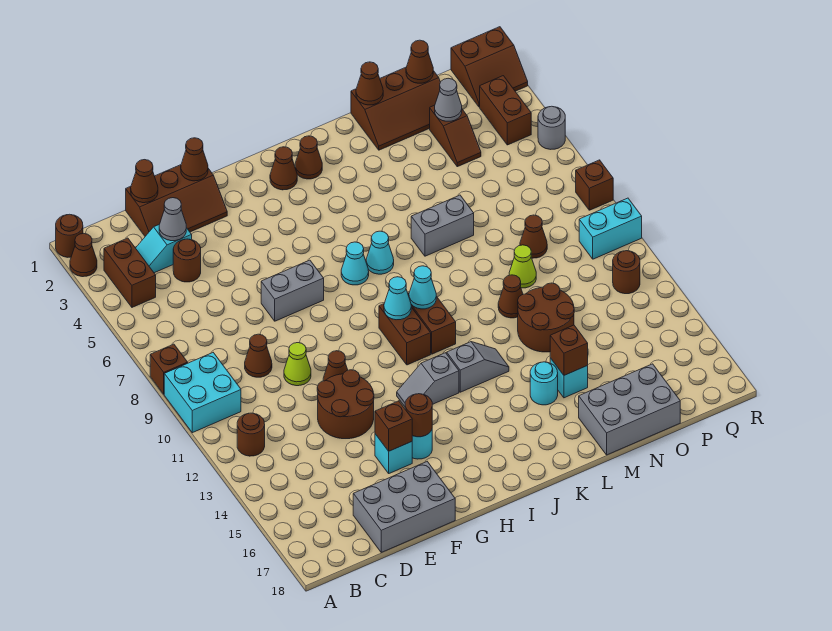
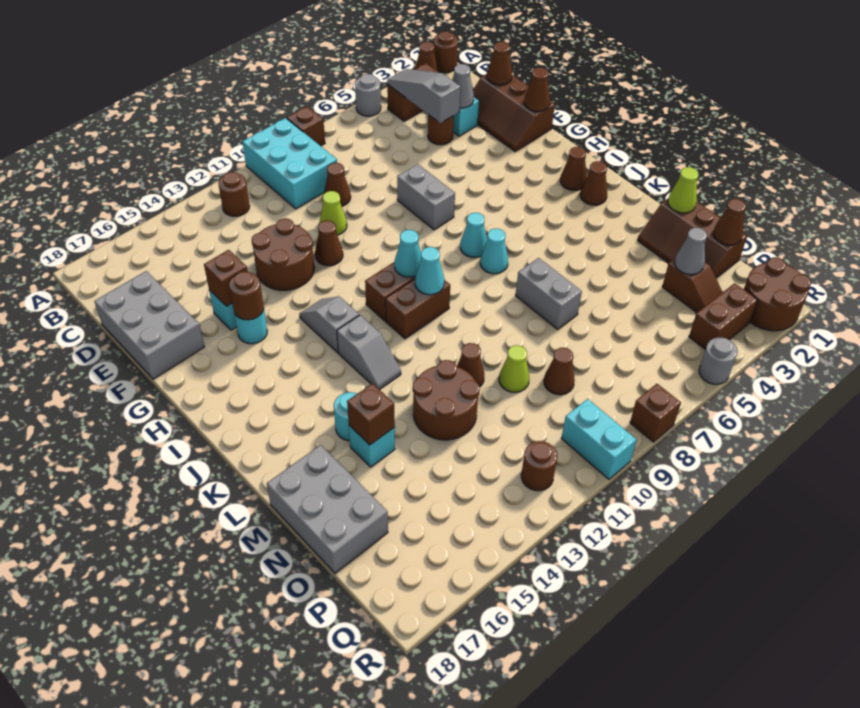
none -> grey round brick A5 level 1
cyan brick A9:B10 level 1 -> cyan brick A9:C10 level 1
none -> grey slope B4:D4 level 2 top D
brown cone M1 level 2 -> lime cone M1 level 2
brown slope O3:O4 level 1 top 3 -> brown slope O3:P3 level 1 top O
brown slope Q1:R2 level 1 top 1 -> brown round brick Q1:R2 level 1

